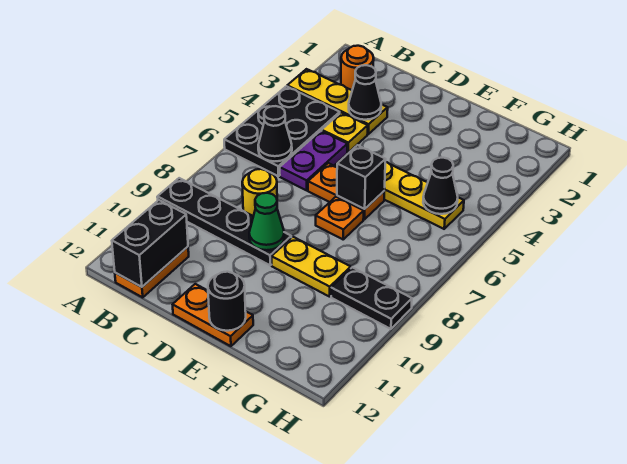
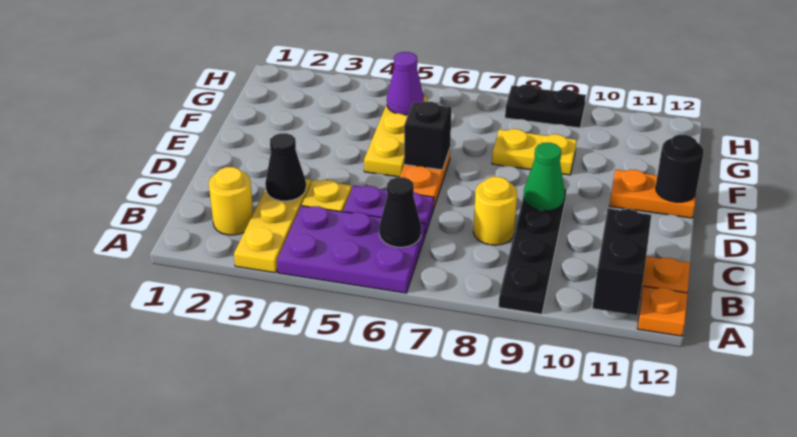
black plate A4:B6 level 1 -> purple plate A4:B6 level 1
orange round brick B2 level 1 -> yellow round brick B2 level 1
black brick B11:B12 level 2 -> black brick A11:B11 level 2
orange plate D12:E12 level 1 -> orange plate E11:E12 level 1
orange plate E7 level 1 -> orange plate A12 level 1
yellow plate E9:F9 level 1 -> yellow plate F8:F9 level 1
black cone G5 level 2 -> purple cone G5 level 2
black plate G9:H9 level 1 -> black plate H8:H9 level 1

